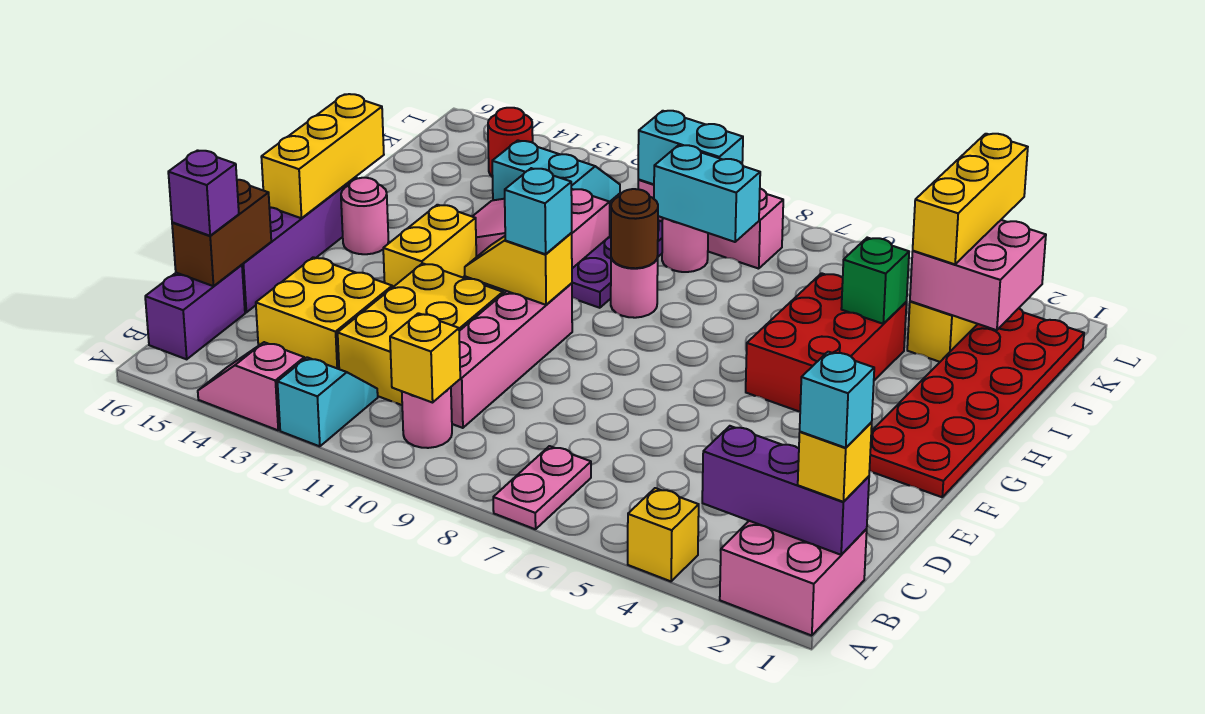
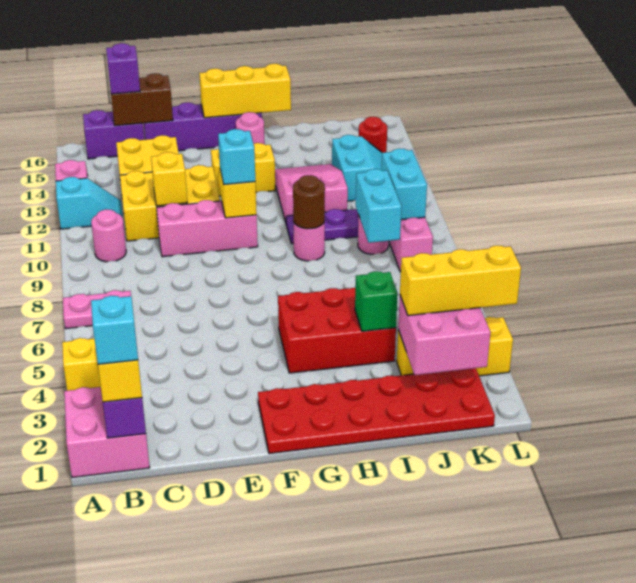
yellow brick B10 level 2 -> yellow brick D11 level 2
pink brick C10:F10 level 1 -> pink brick D10:F10 level 1

